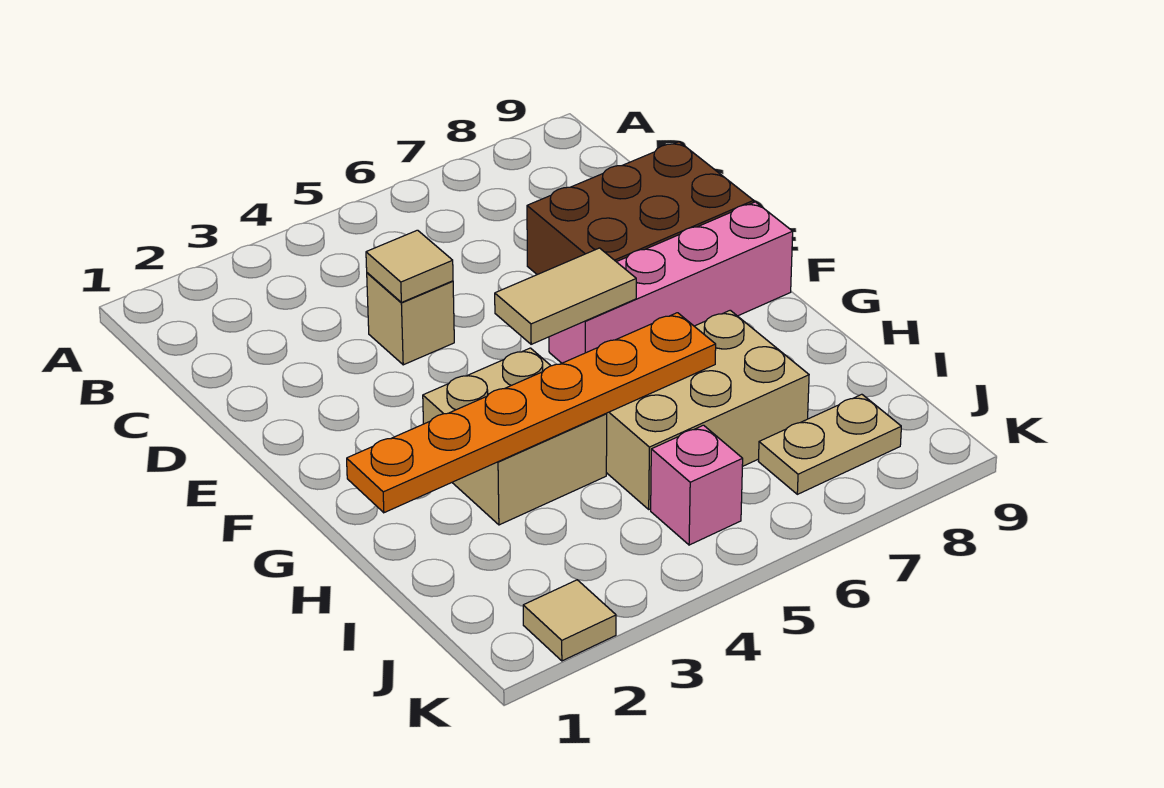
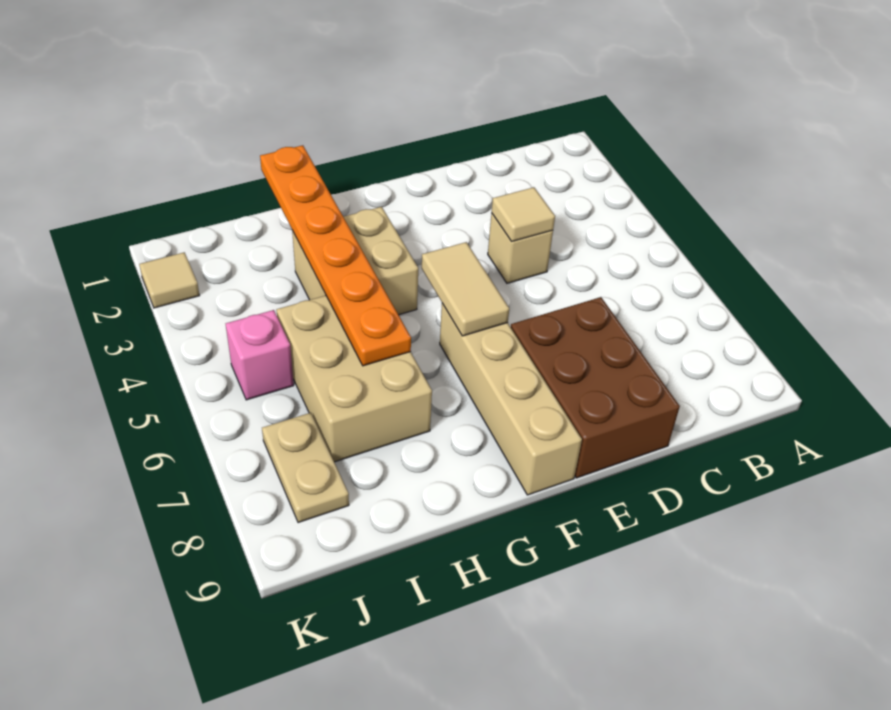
pink brick F6:F9 level 1 -> tan brick F6:F9 level 1

